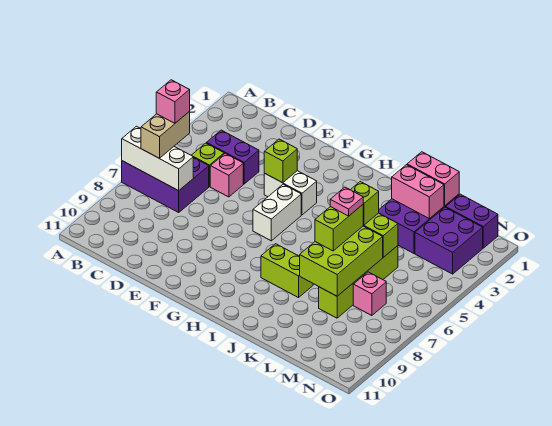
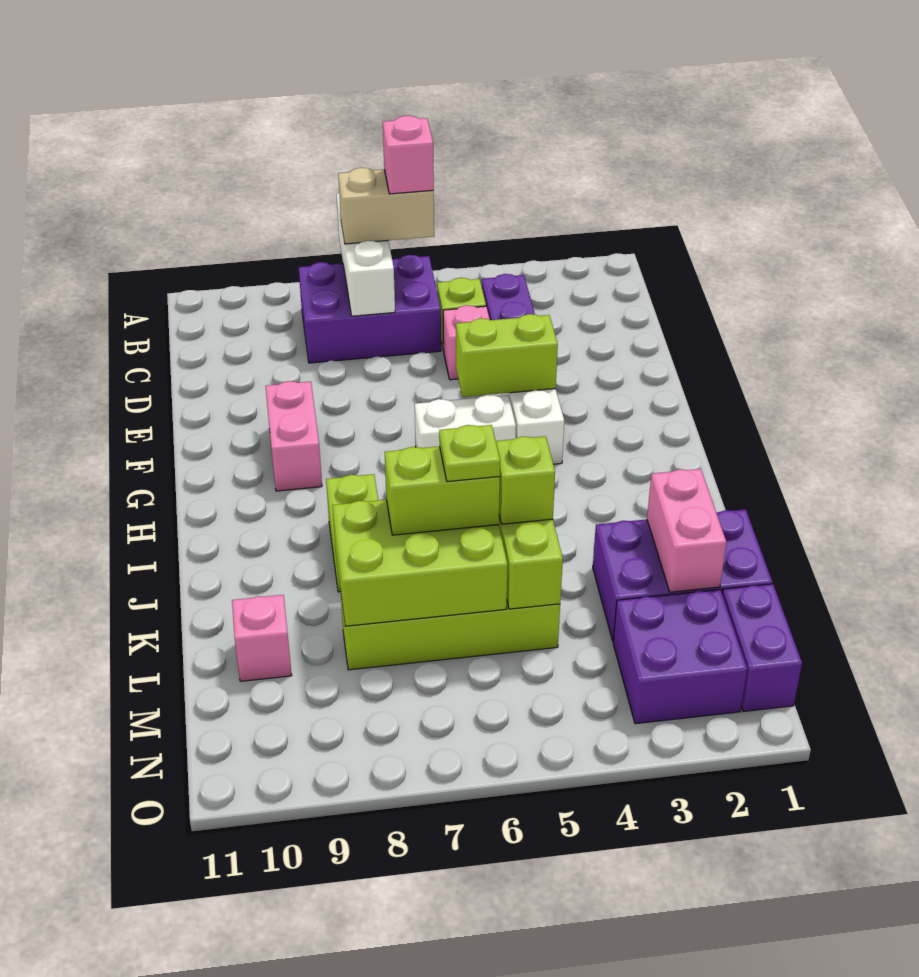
purple brick A6:C7 level 1 -> purple brick B6:C8 level 1
lime brick F4 level 2 -> lime brick F4:F5 level 2
pink brick K1:L1 level 2 -> pink brick F9:G9 level 1
pink plate K6 level 4 -> lime plate K6 level 4
pink brick M7 level 1 -> pink brick L10 level 1

